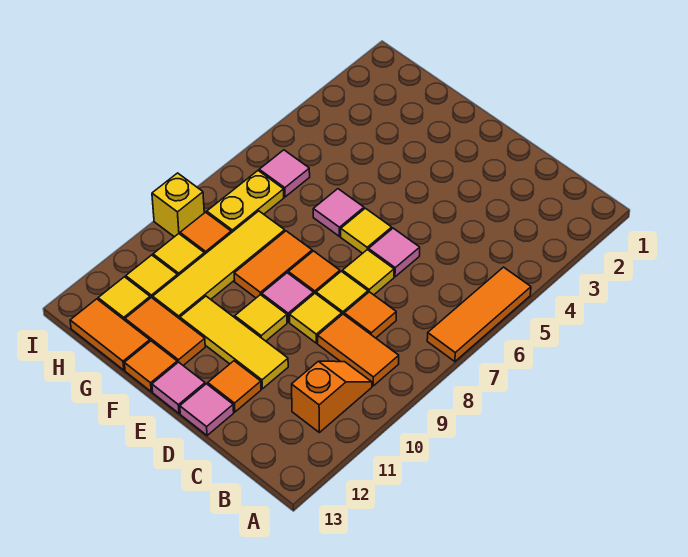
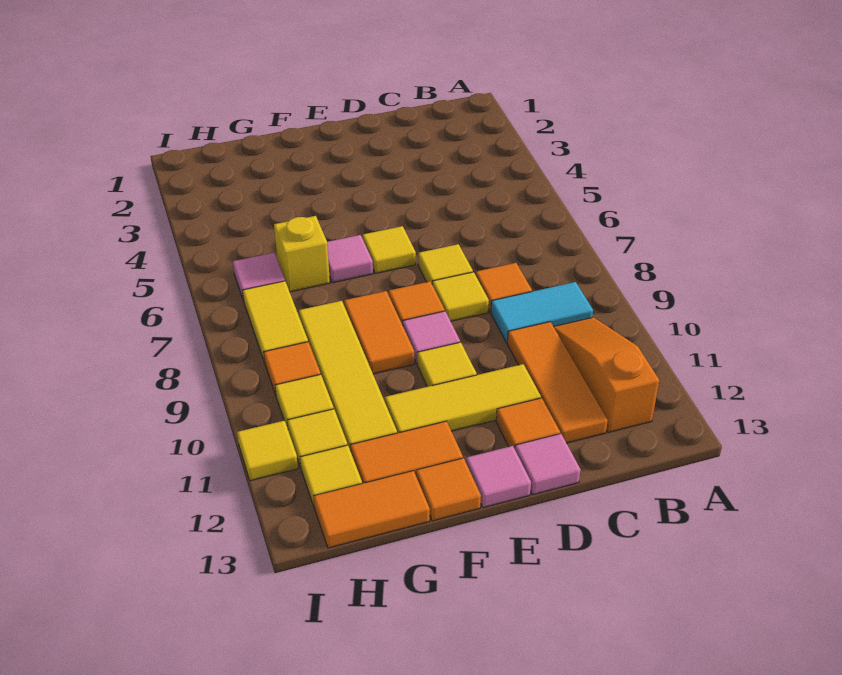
orange tile A5:A7 level 1 -> orange tile C10:C12 level 1
orange tile B9:C9 level 1 -> cyan tile B9:C9 level 1
orange slope B10:B11 level 1 top 11 -> orange slope B10:B12 level 1 top 12
pink tile D6 level 1 -> none
yellow tile D9 level 1 -> yellow tile I11 level 1
yellow plate H7:H8 level 1 -> yellow tile H7:H8 level 1
yellow brick I9 level 1 -> yellow brick G6 level 1

